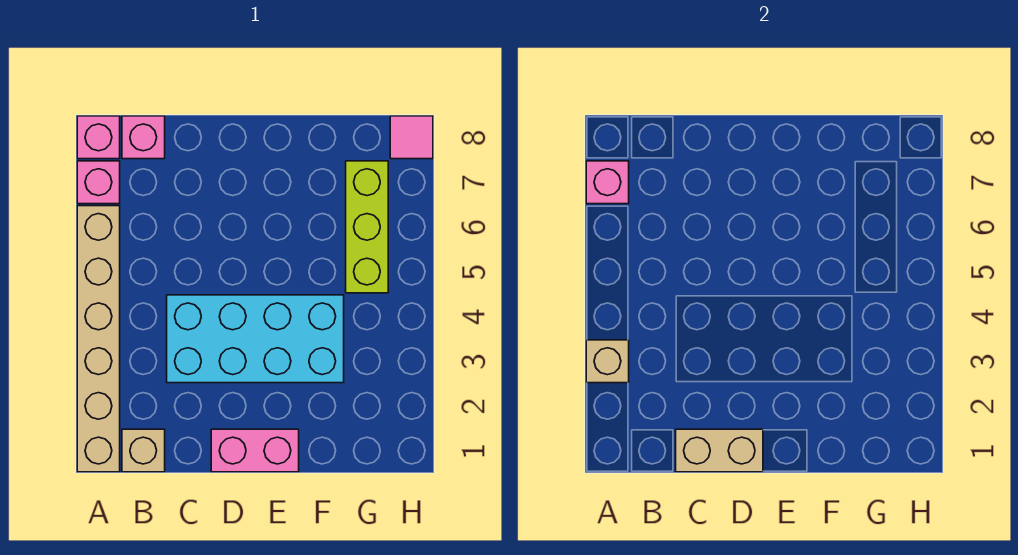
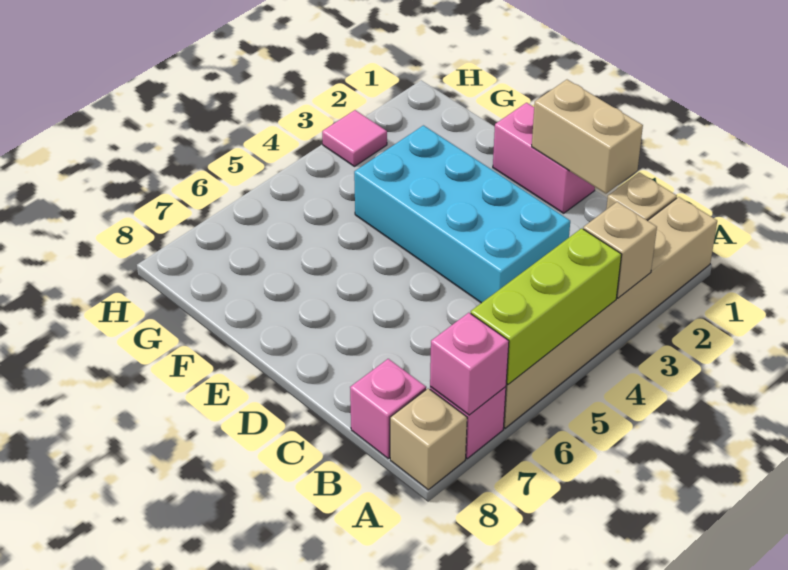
pink brick A8 level 1 -> tan brick A8 level 1
lime brick G5:G7 level 1 -> lime brick A4:A6 level 2
pink tile H8 level 1 -> pink tile H3 level 1

